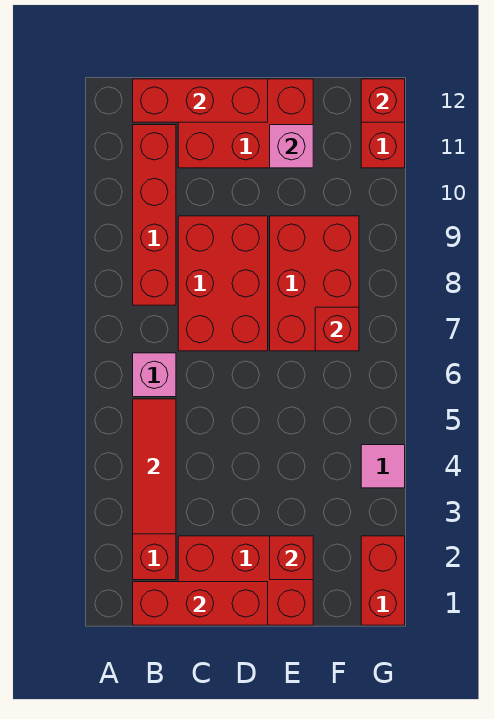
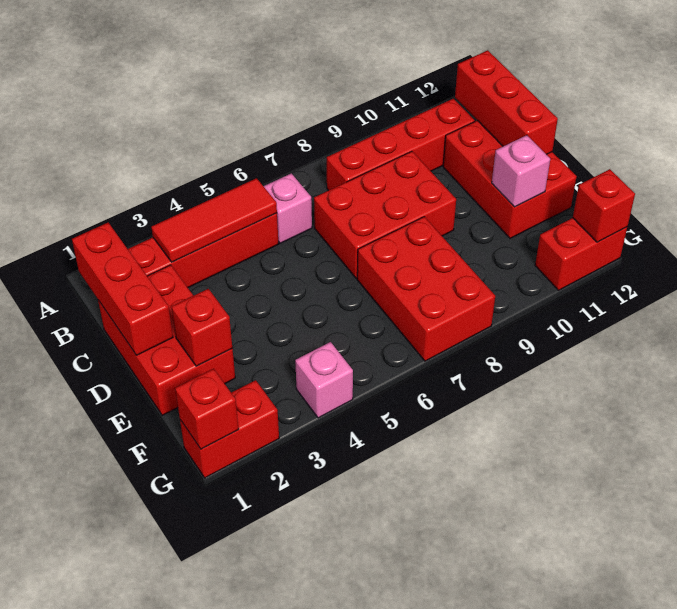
red brick E7:F9 level 1 -> red brick E7:G8 level 1
red brick F7 level 2 -> red brick G1 level 2
pink tile G4 level 1 -> pink brick G4 level 1

